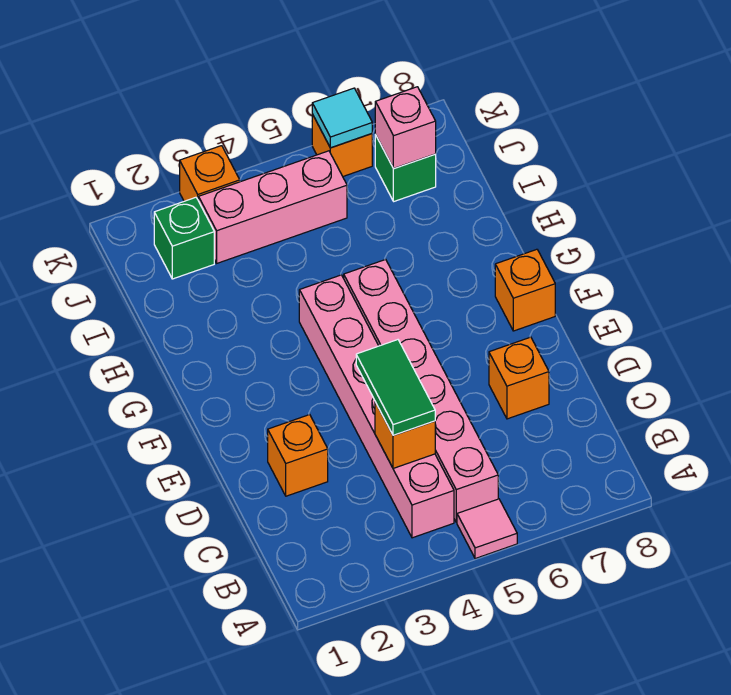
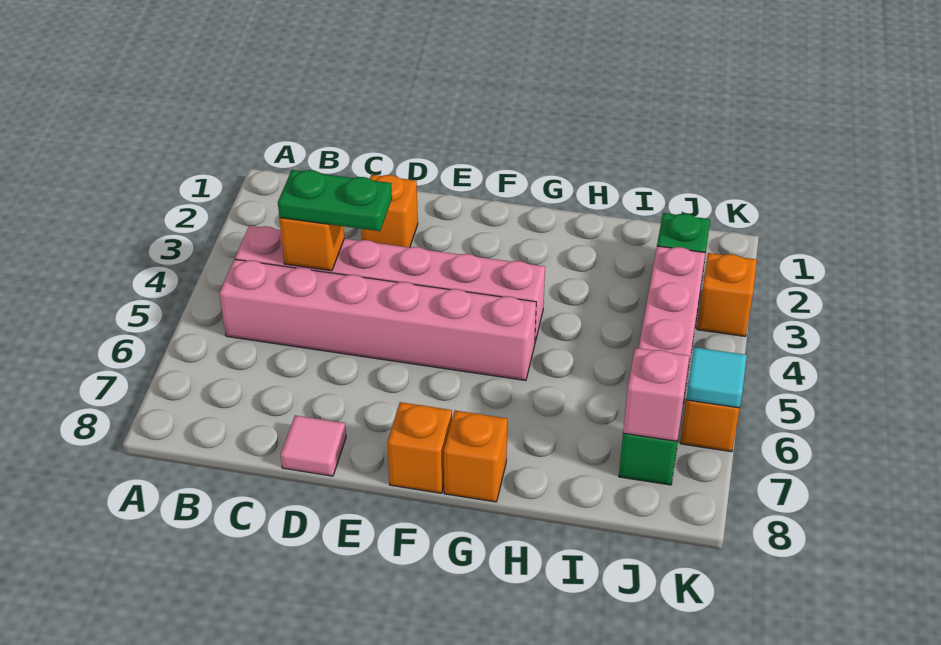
pink tile A5 level 1 -> pink tile D8 level 1
green tile C4:D4 level 3 -> green plate C4:D4 level 3
orange brick D7 level 1 -> orange brick G8 level 1

